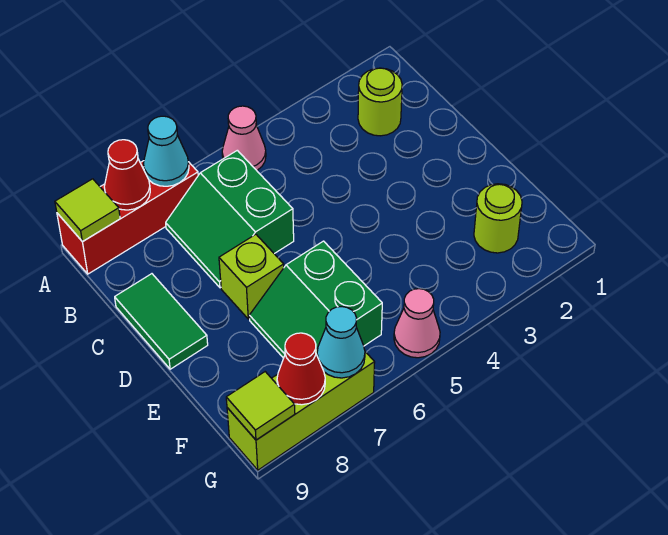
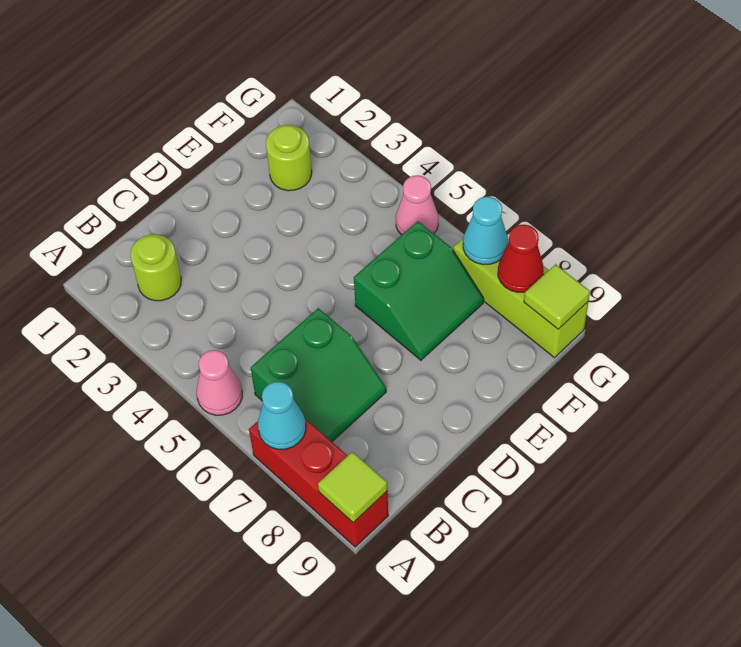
red cone A8 level 2 -> none
green tile C9:D9 level 1 -> none
lime brick D7 level 1 -> none

